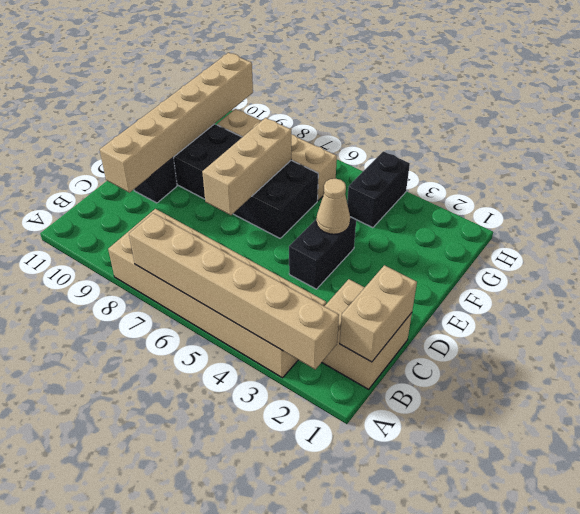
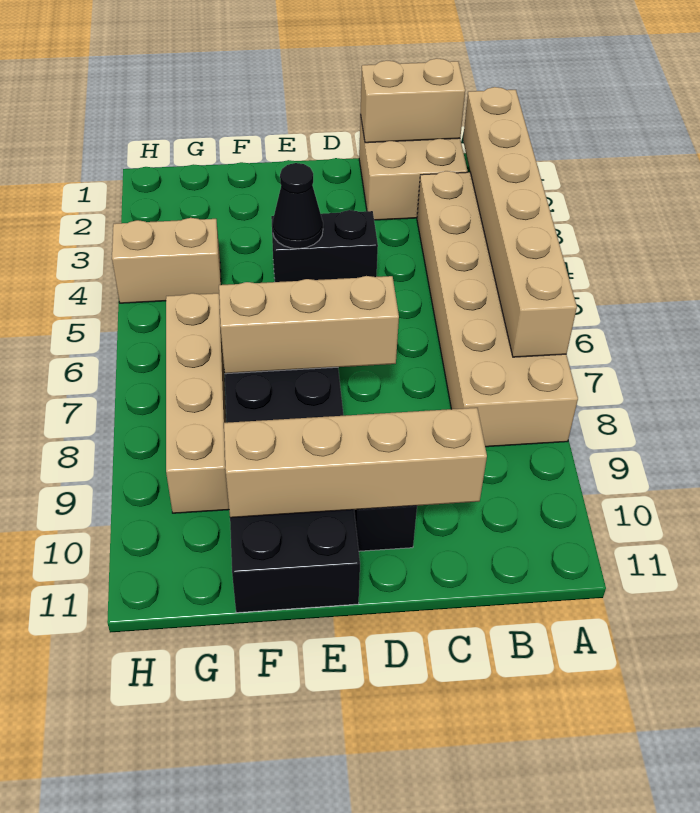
tan brick C10:H10 level 2 -> tan brick C10:F10 level 2
tan cone E4 level 2 -> black cone E4 level 2
black brick G4:H4 level 1 -> tan brick G4:H4 level 1

